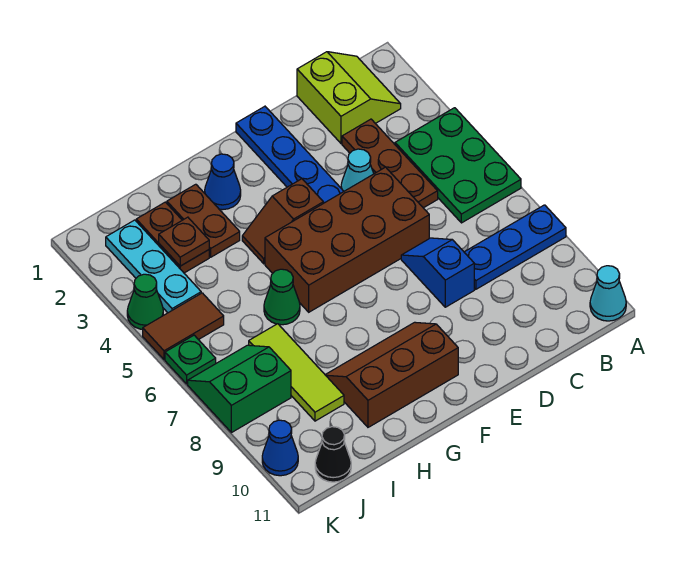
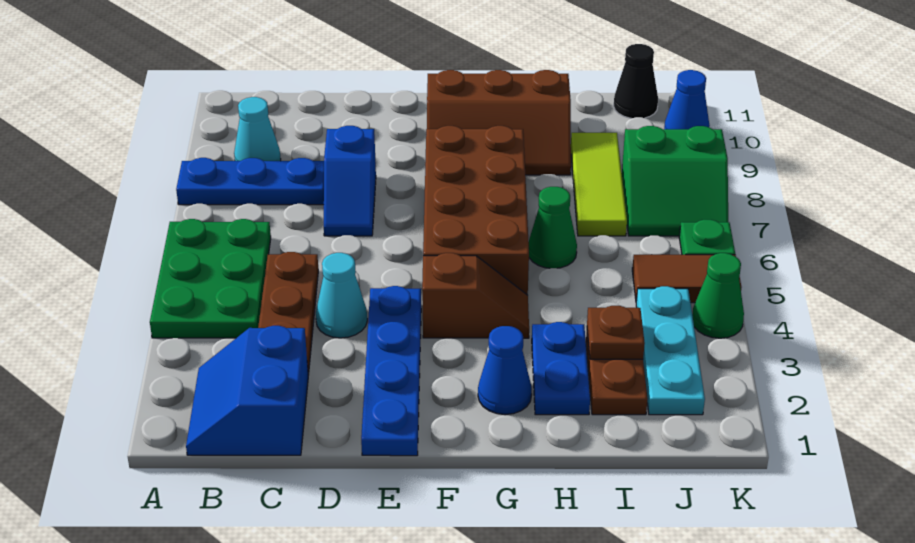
cyan cone A11 level 1 -> cyan cone B9 level 1
lime slope B1:C2 level 1 top C -> blue slope B1:C2 level 1 top C
brown brick D5:G6 level 1 -> brown brick F5:G8 level 1
brown plate H2:H3 level 1 -> blue plate H2:H3 level 1

